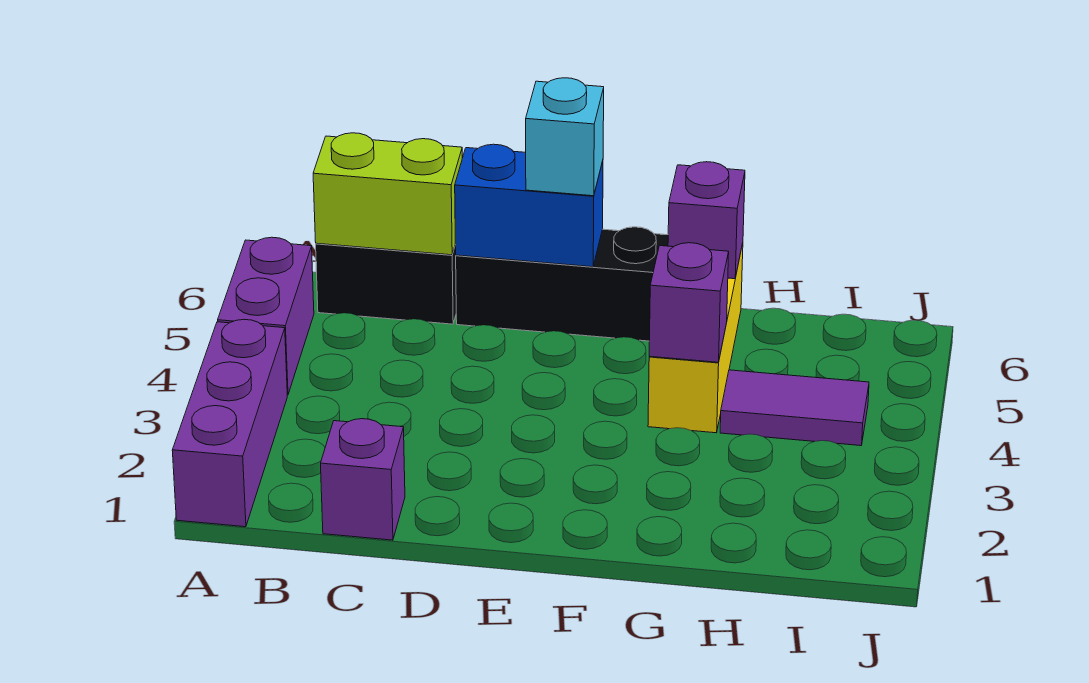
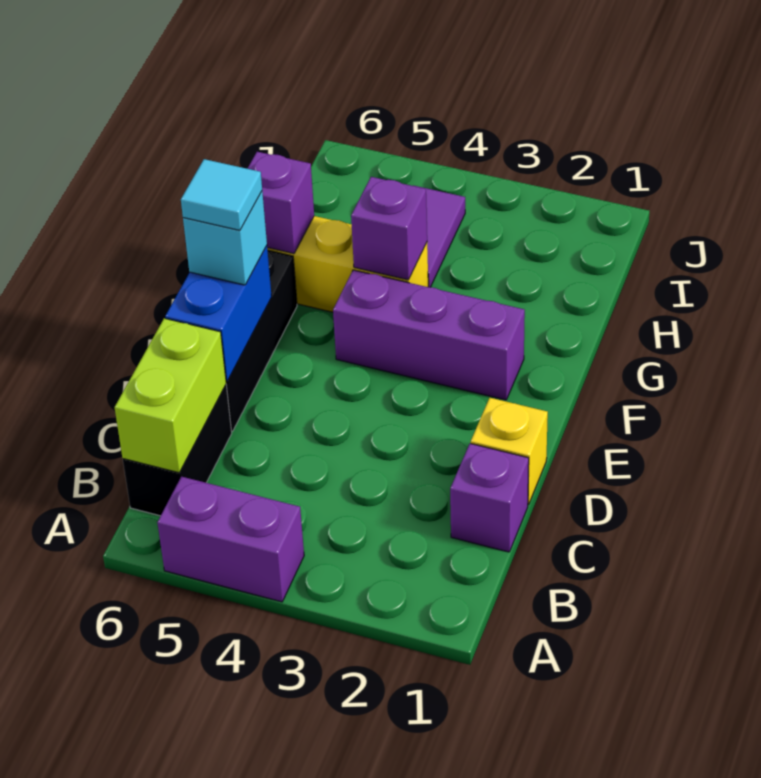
purple brick A1:A3 level 1 -> purple brick F2:F4 level 1
none -> yellow brick D1 level 1
none -> cyan tile E6 level 4

